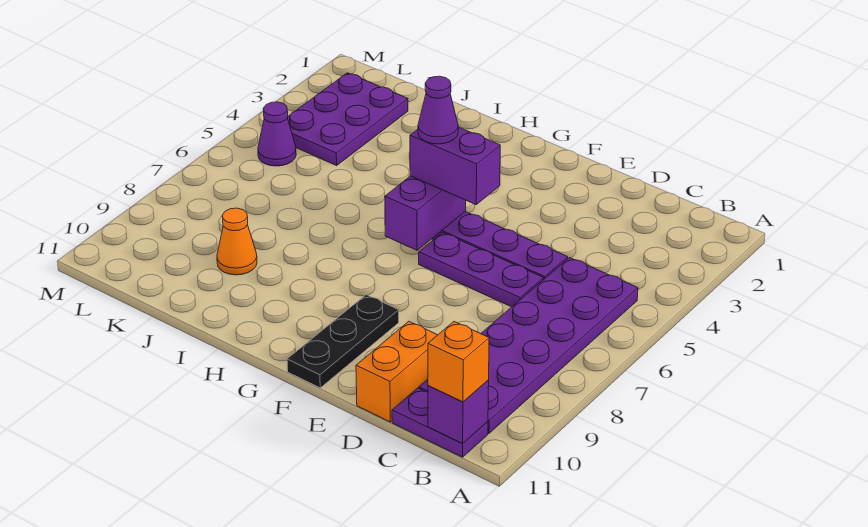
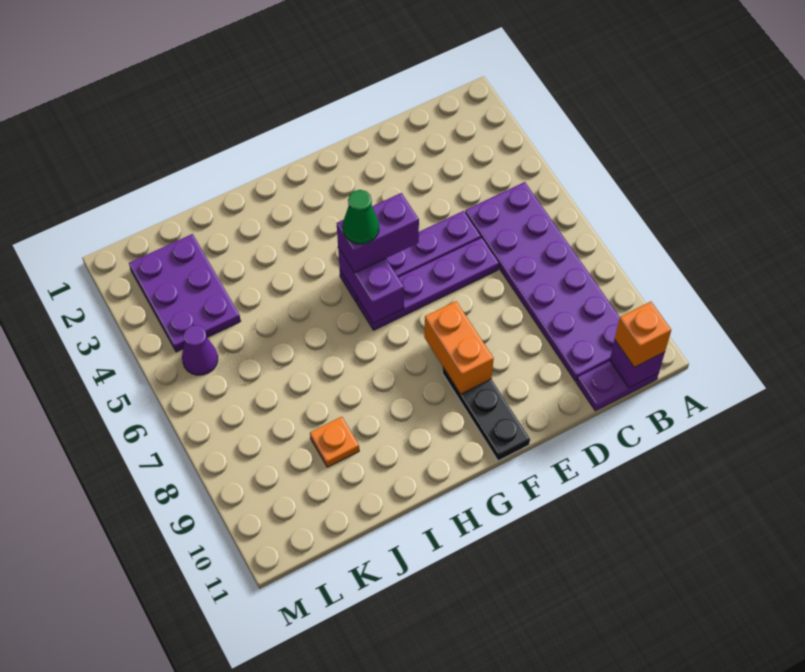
purple plate D6:F6 level 1 -> purple plate D6:G6 level 1
orange brick D10:D11 level 1 -> orange brick F8:F9 level 2
purple cone G5 level 4 -> green cone G5 level 4
orange cone J9 level 1 -> orange plate J9 level 1

